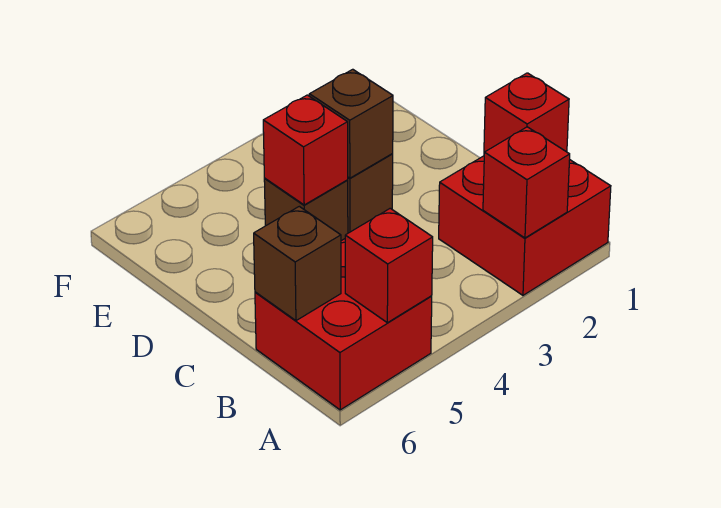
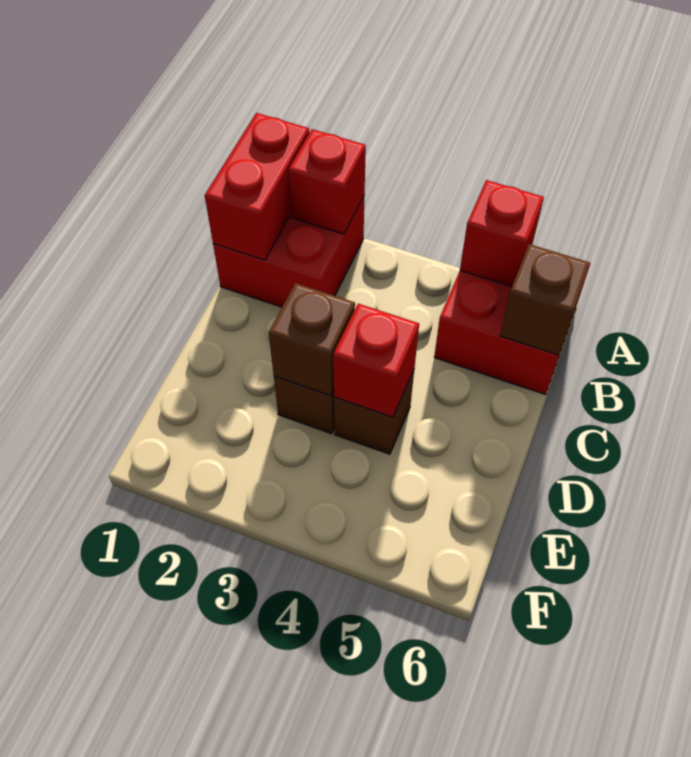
red brick B1 level 2 -> red brick A1:B1 level 2

